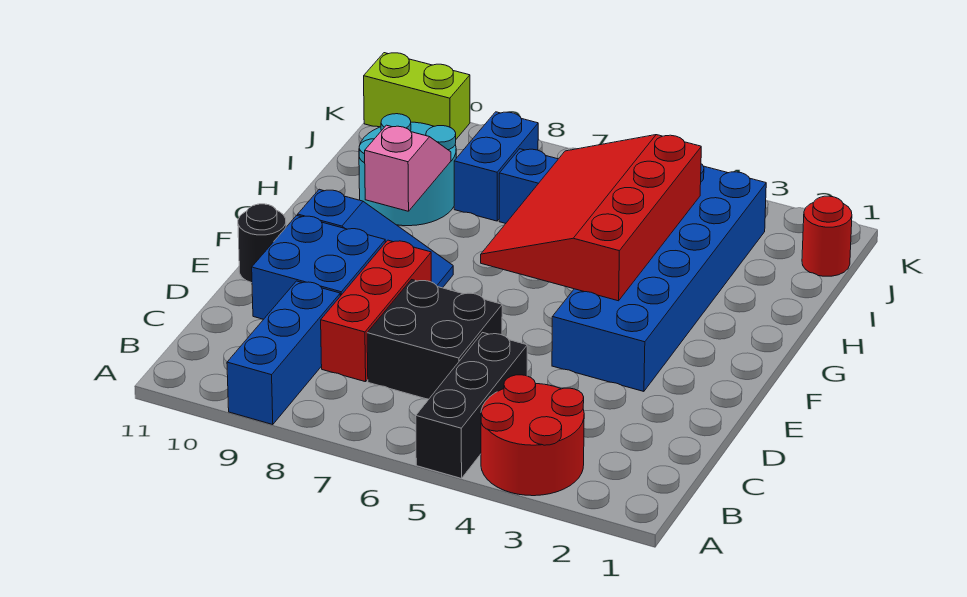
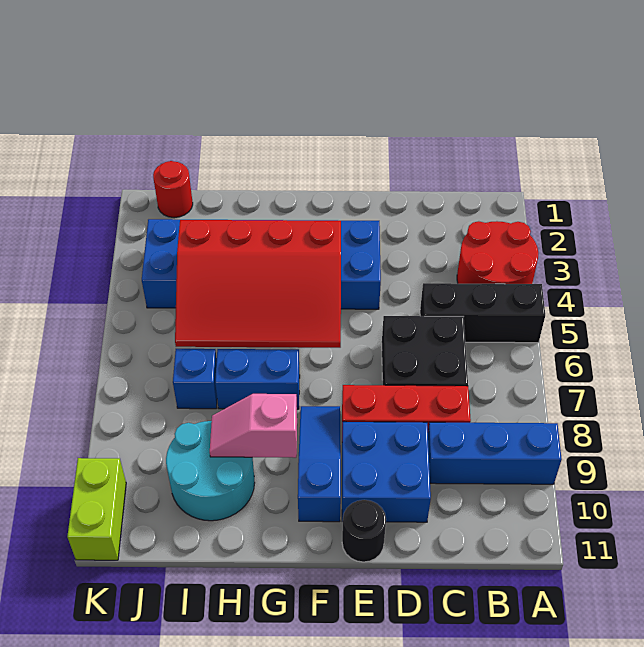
blue brick I8:J8 level 1 -> blue brick G7:H7 level 1

